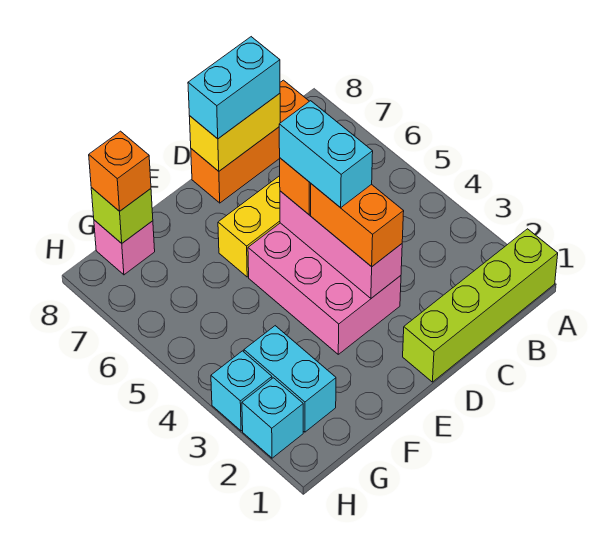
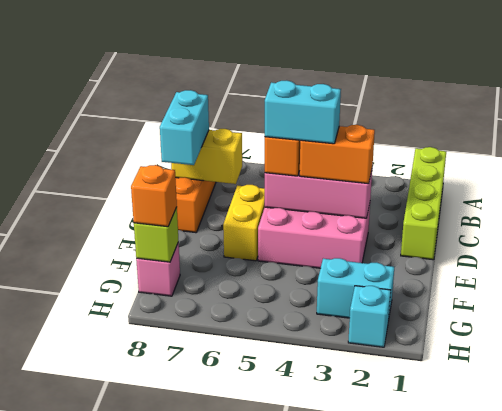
yellow brick C8:D8 level 2 -> yellow brick C7:C8 level 2
cyan brick H3 level 1 -> none

